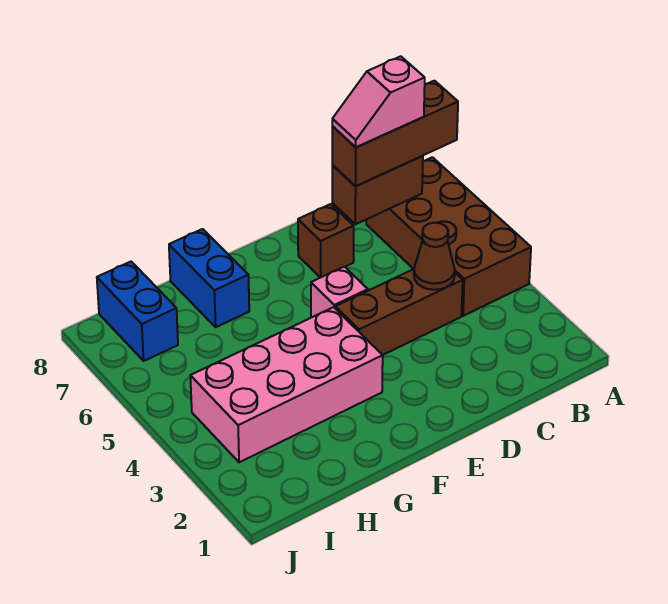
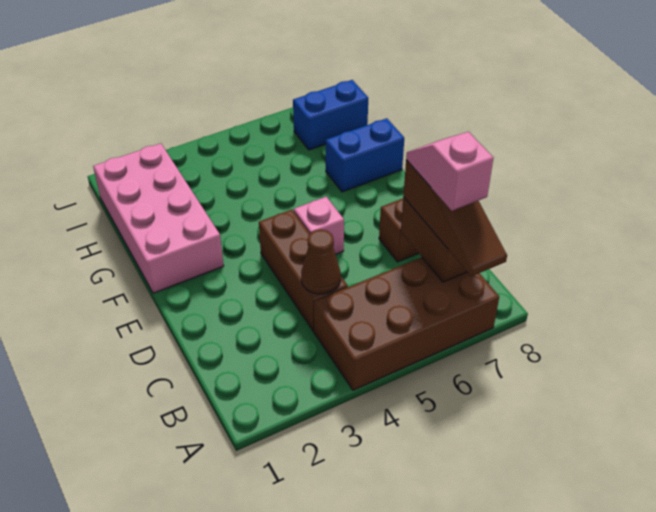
brown brick A7:C7 level 3 -> brown slope A7:C7 level 3 top C
pink brick F3:I4 level 1 -> pink brick F1:I2 level 1

